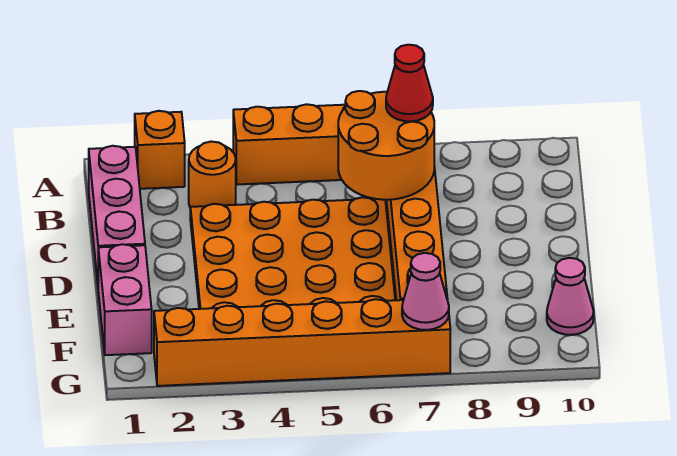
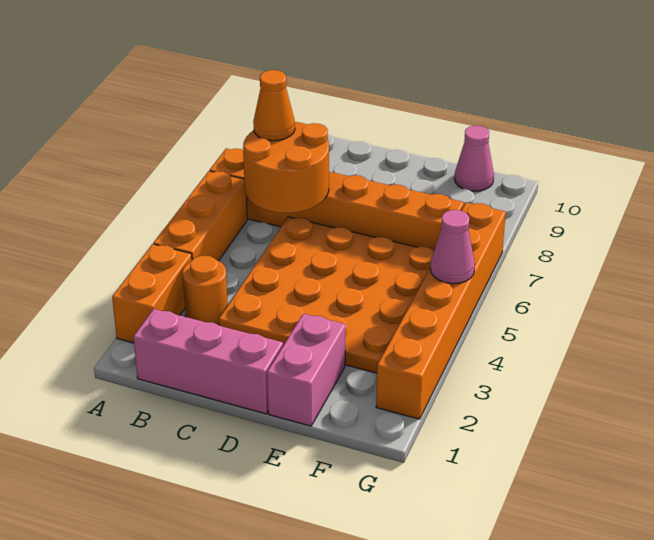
orange brick A2 level 1 -> orange brick A2:A3 level 1
red cone B7 level 3 -> orange cone B7 level 3
pink brick E1:F1 level 1 -> pink brick E1:E2 level 1
pink cone G7 level 2 -> pink cone G5 level 2

